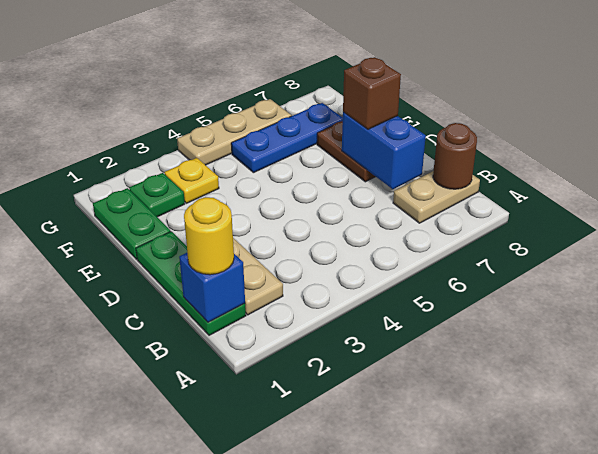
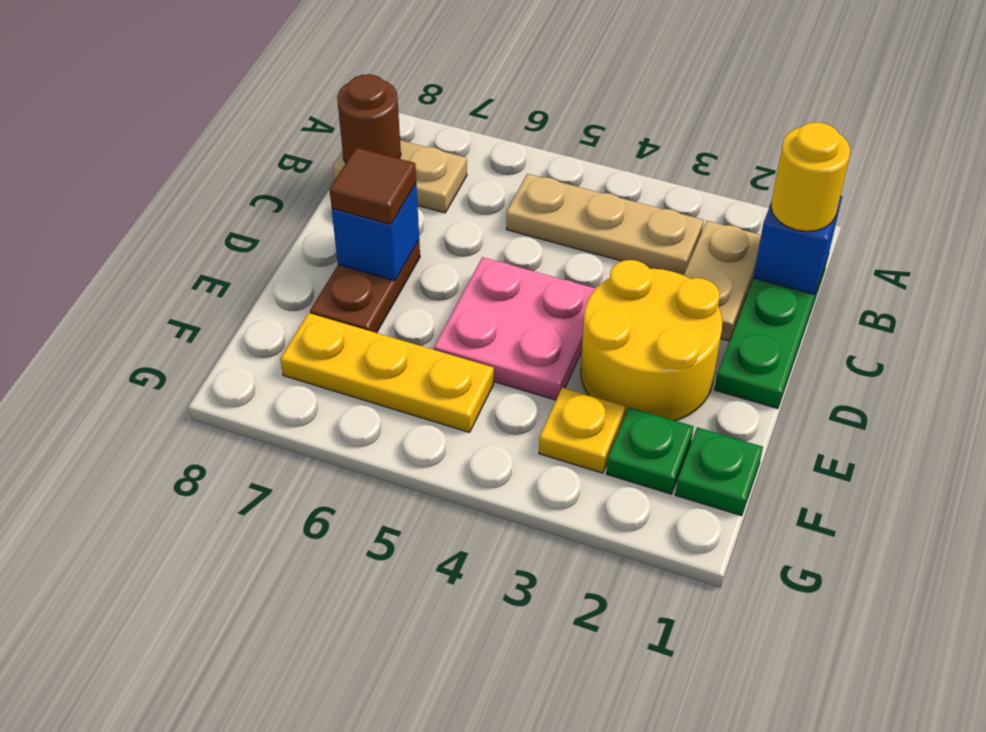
blue brick C7:D7 level 2 -> blue brick D7 level 2
none -> yellow round brick D2:E3 level 1
none -> pink plate D4:E5 level 1
brown brick D7 level 3 -> brown tile D7 level 3
green plate E1:F1 level 1 -> green plate F1 level 1
blue plate F5:F7 level 1 -> yellow plate F5:F7 level 1
tan plate G4:G6 level 1 -> tan plate B3:B5 level 1

